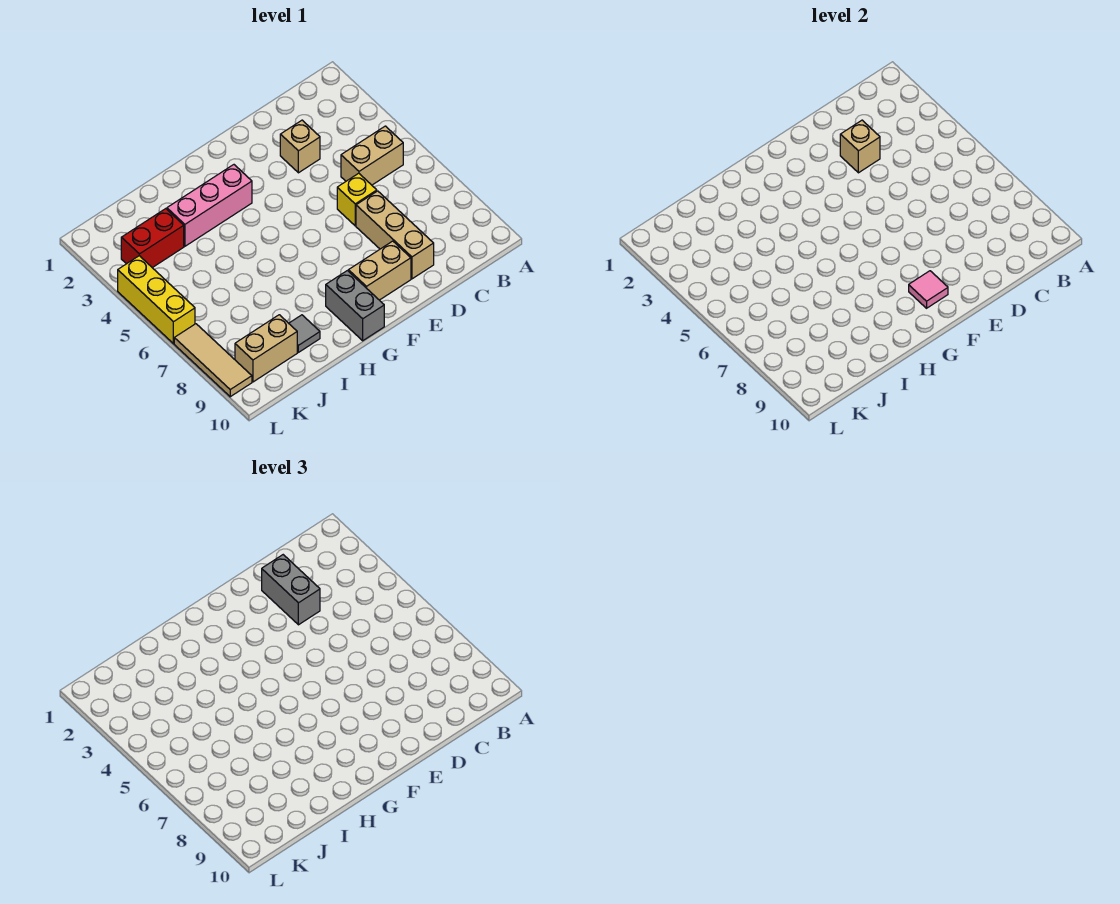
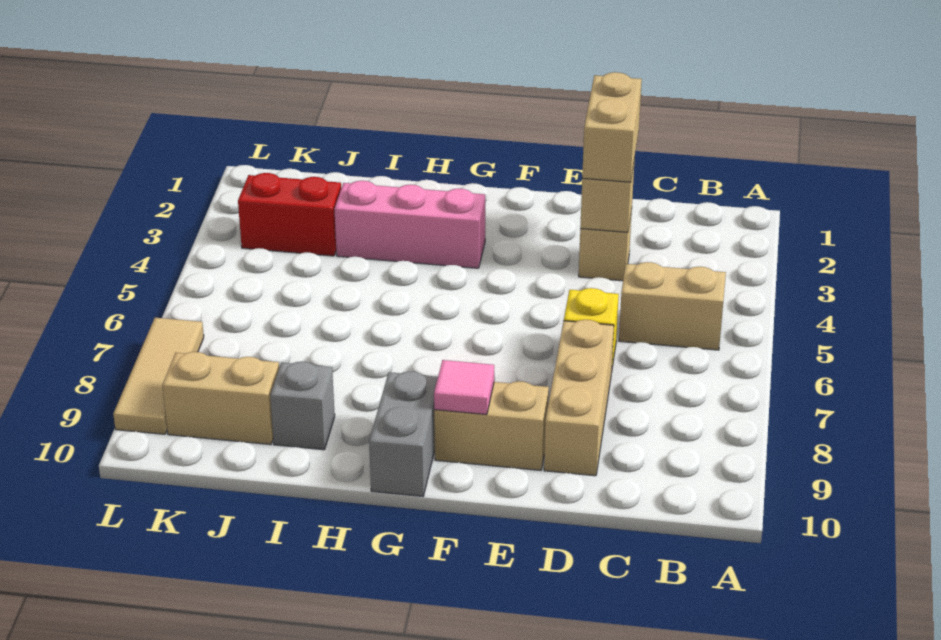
grey brick D2:D3 level 3 -> tan brick D2:D3 level 3
grey tile I9 level 1 -> grey brick I9 level 1
yellow brick L4:L6 level 1 -> none

